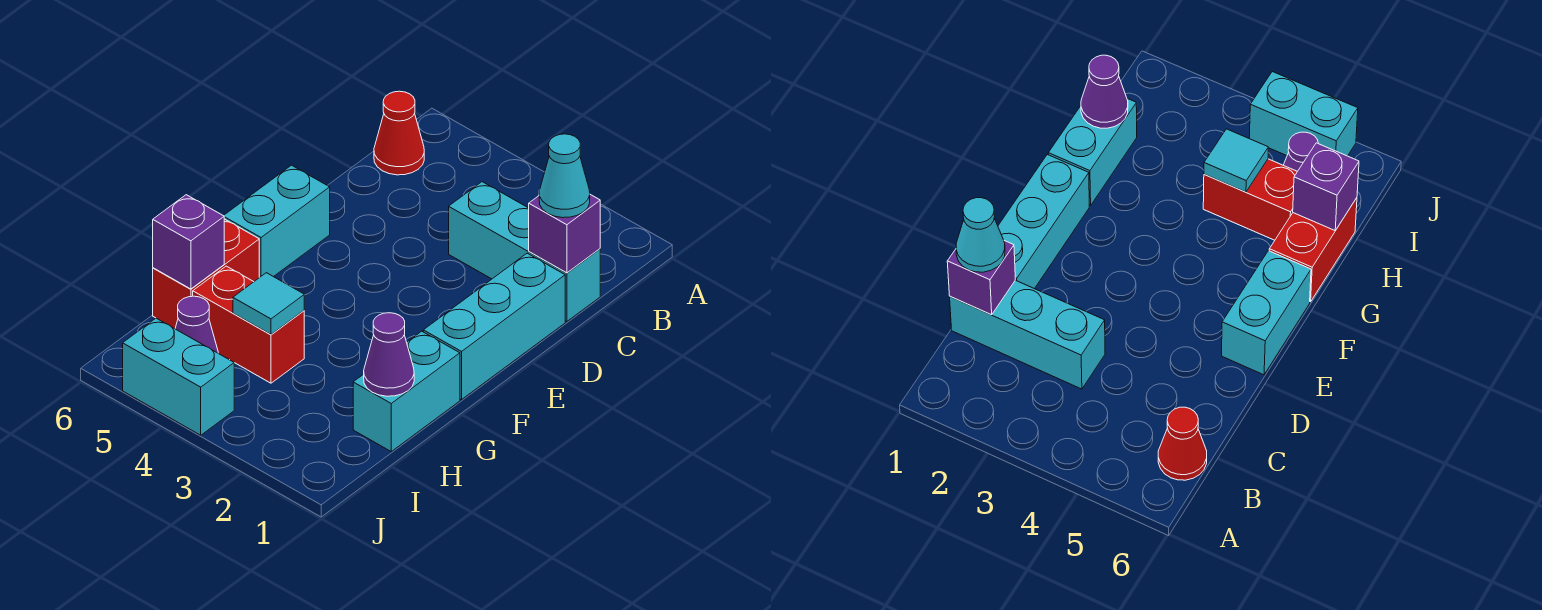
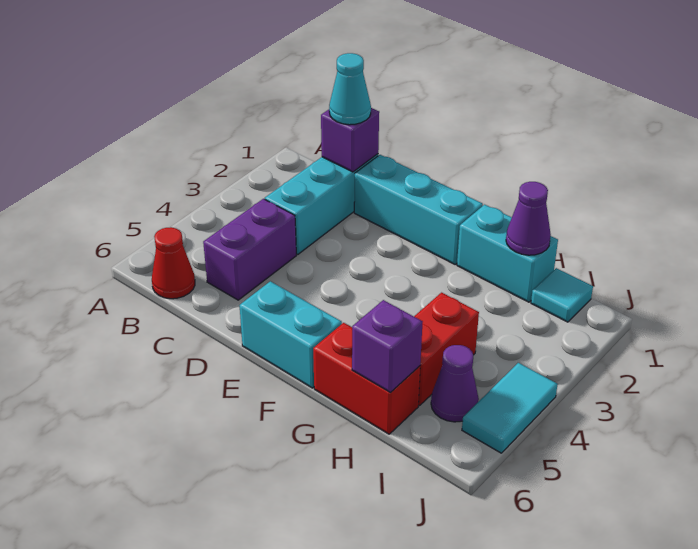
none -> purple brick C4:C5 level 1
cyan tile H4 level 2 -> cyan tile I1 level 1
cyan brick J4:J5 level 1 -> cyan tile J4:J5 level 1

